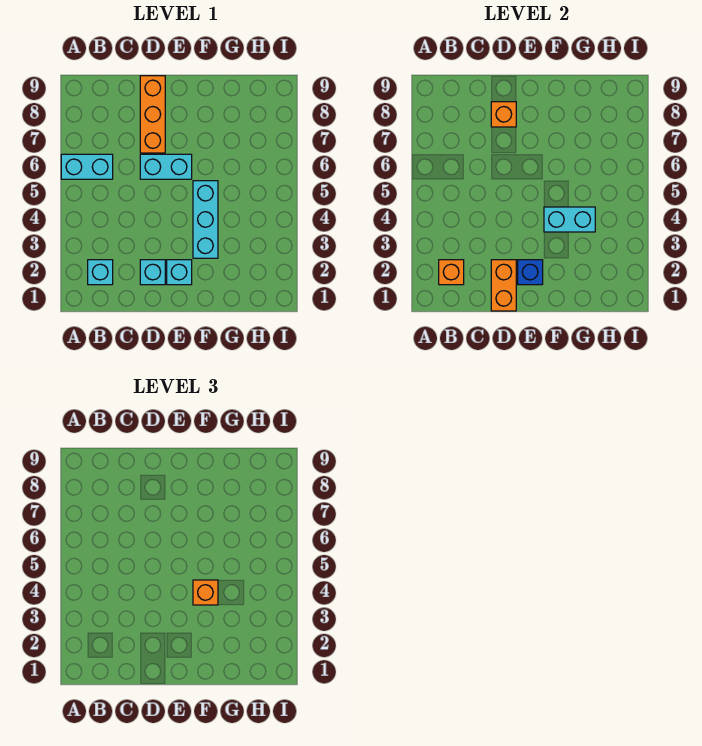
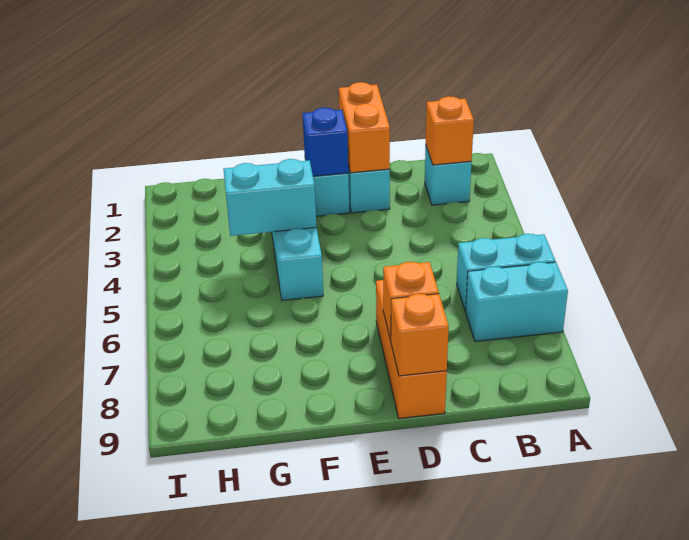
cyan brick D6:E6 level 1 -> cyan brick A7:B7 level 1
orange brick F4 level 3 -> orange brick D9 level 2

